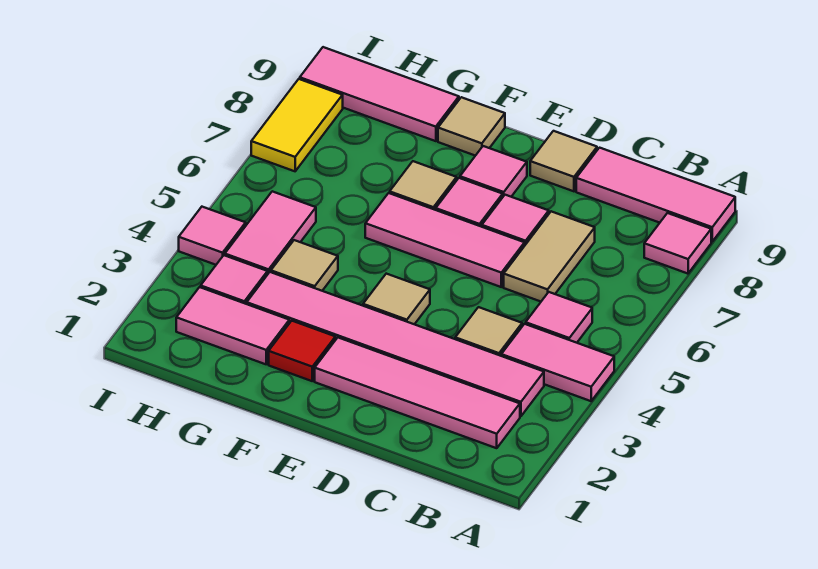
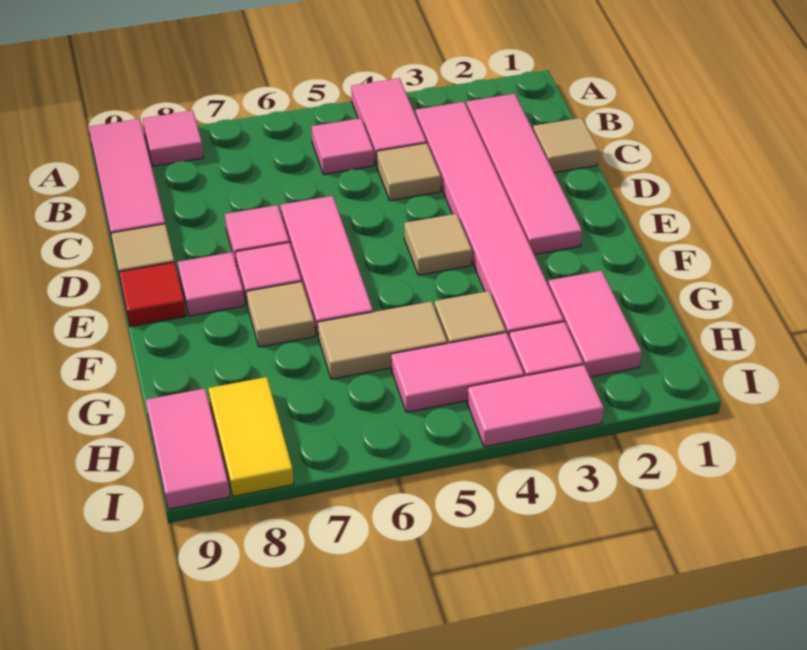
tan tile C6:C7 level 1 -> tan tile G5:G6 level 1
red tile F2 level 1 -> red tile E9 level 1
tan tile F9 level 1 -> tan tile C1 level 1
pink tile G9:I9 level 1 -> pink tile H9:I9 level 1
pink tile I4 level 1 -> pink tile I3:I4 level 1
yellow tile I7:I8 level 1 -> yellow tile H8:I8 level 1

